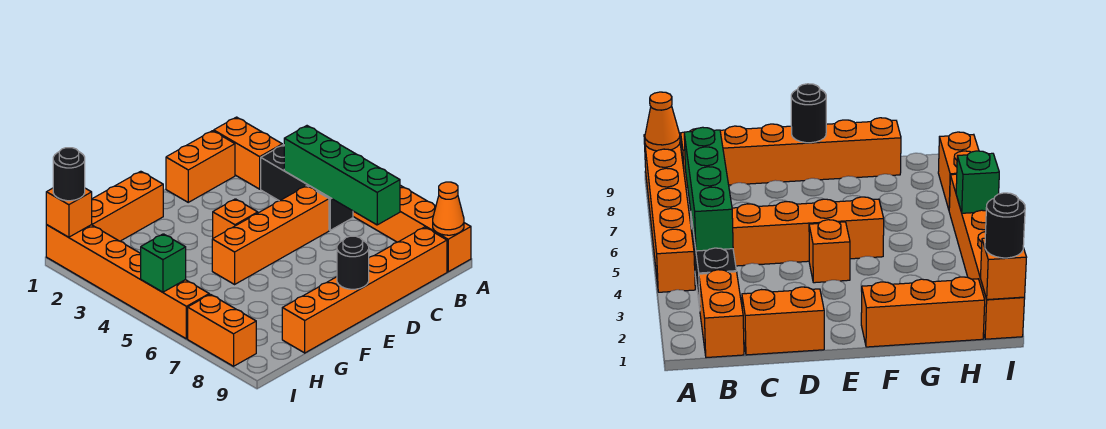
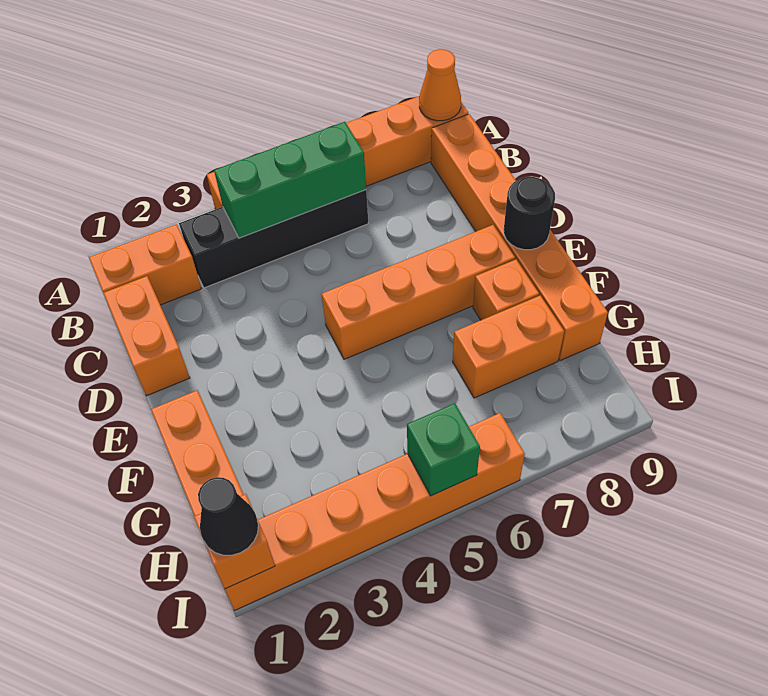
black brick B3:B5 level 1 -> black brick B3:B6 level 1
green brick B4:B7 level 2 -> green brick B4:B6 level 2
orange brick C5:F5 level 1 -> orange brick E5:E8 level 1
orange brick E4 level 1 -> orange brick F8 level 1
black round brick I1 level 3 -> black cone I1 level 3
orange brick I7:I8 level 1 -> orange brick G7:G8 level 1

